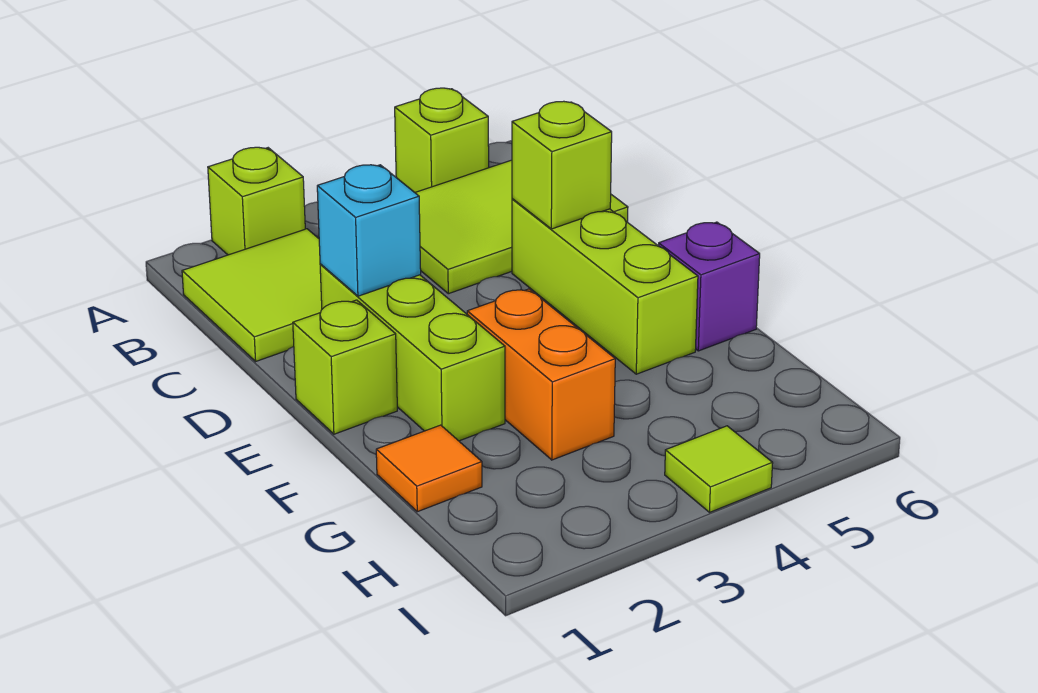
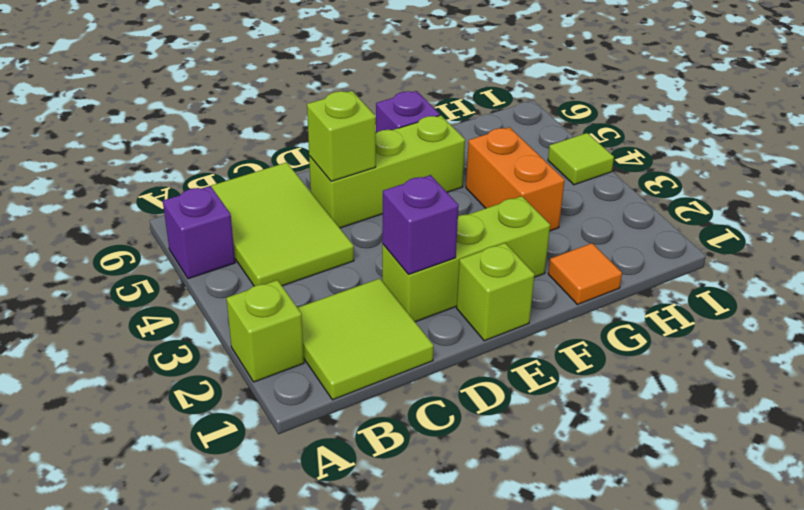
lime brick A5 level 1 -> purple brick A5 level 1
cyan brick D2 level 2 -> purple brick D2 level 2
orange brick F3:G3 level 1 -> orange brick G3:G4 level 1

